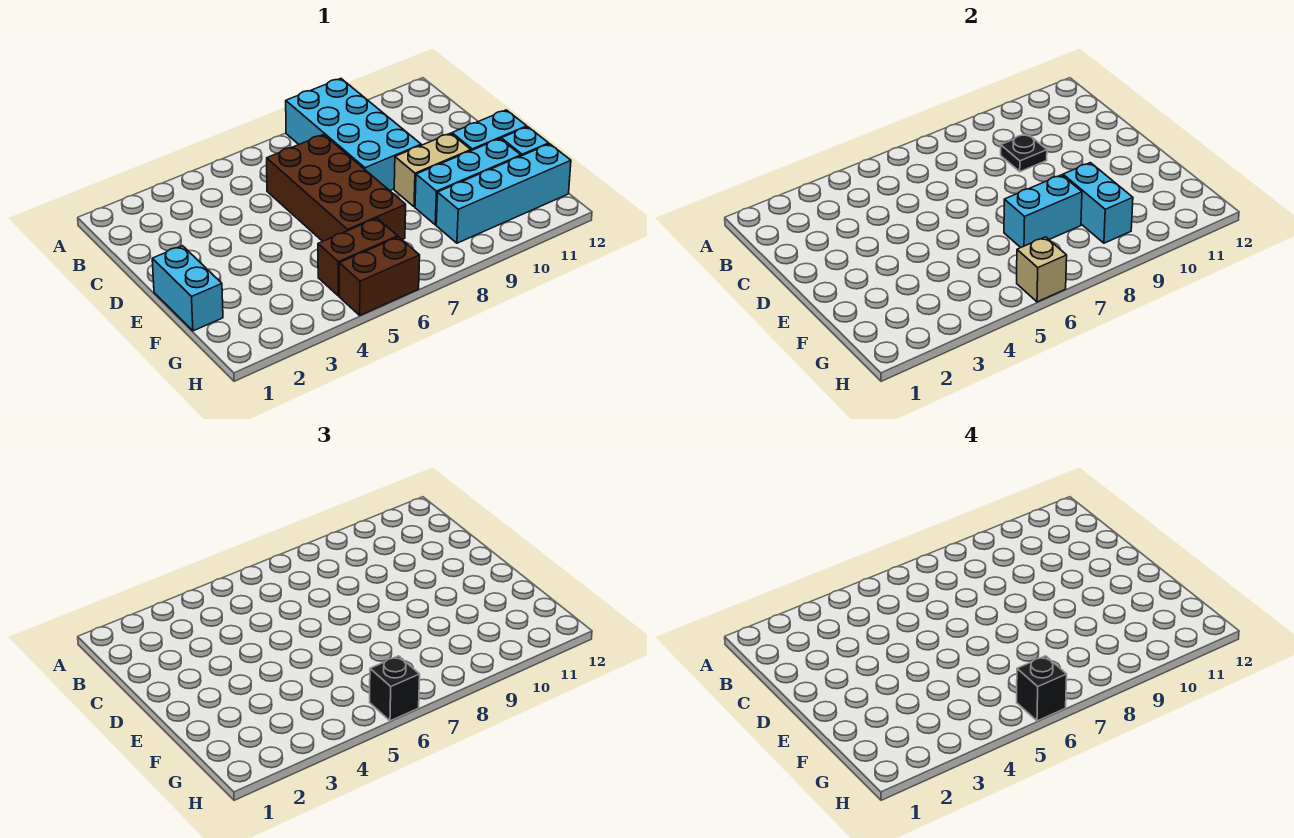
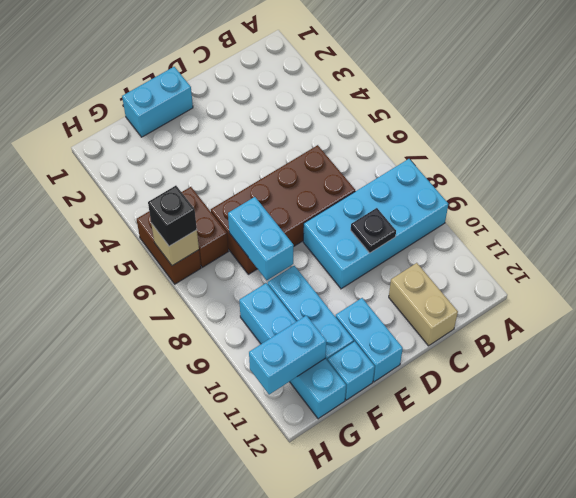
tan brick E9:E10 level 1 -> tan brick C11:C12 level 1
cyan brick F9:G9 level 2 -> cyan brick G11:H11 level 2
black brick H6 level 4 -> none

